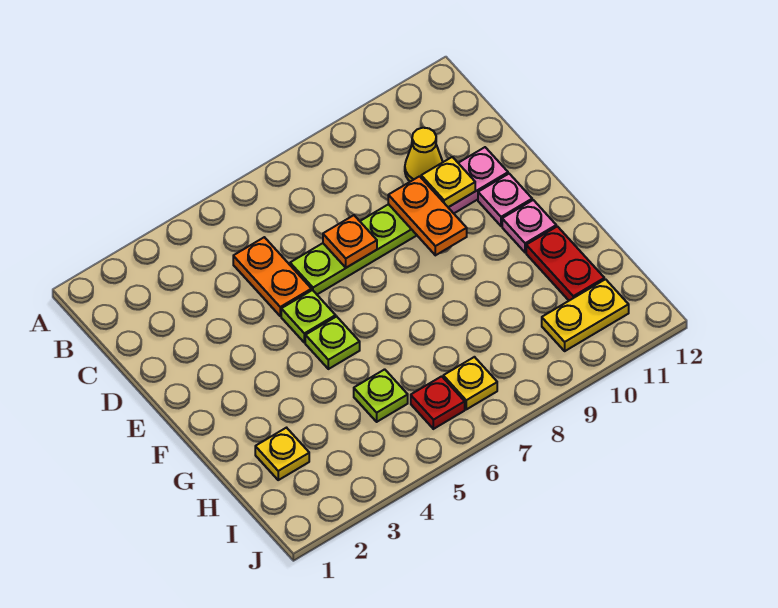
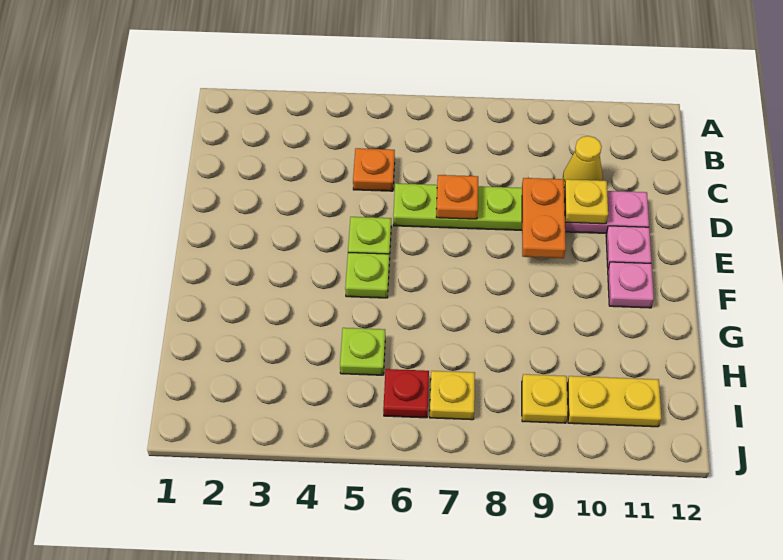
orange plate C5:D5 level 1 -> orange plate C5 level 1
red plate G11:H11 level 1 -> none
yellow plate H2 level 1 -> yellow plate I9 level 1

